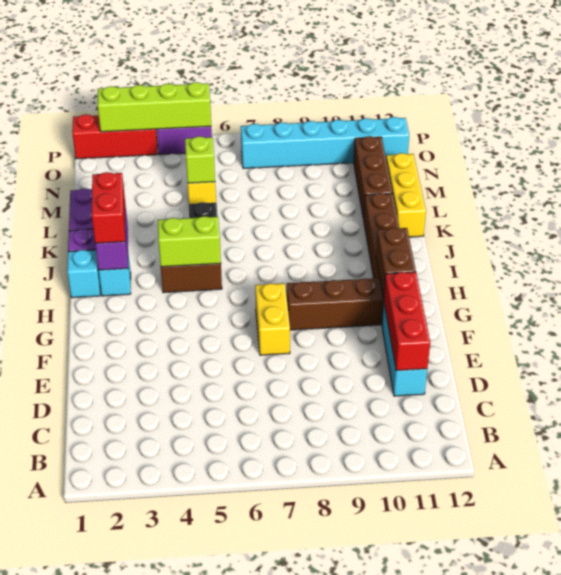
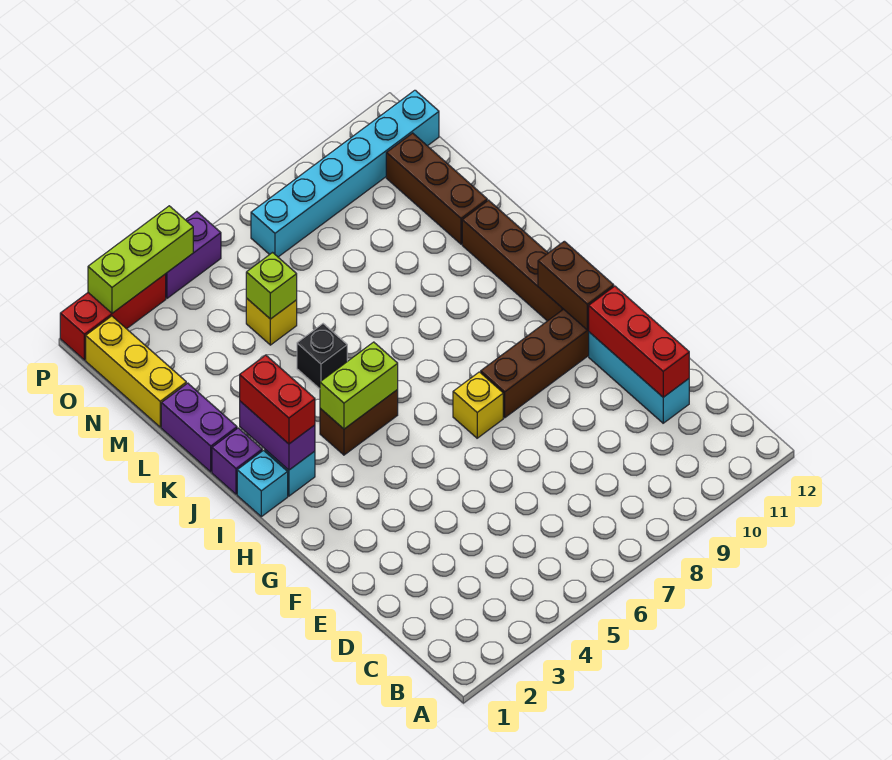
yellow brick F7:G7 level 1 -> yellow brick G7 level 1
yellow brick K12:M12 level 1 -> yellow brick M1:O1 level 1
lime brick P2:P5 level 2 -> lime brick P2:P4 level 2

